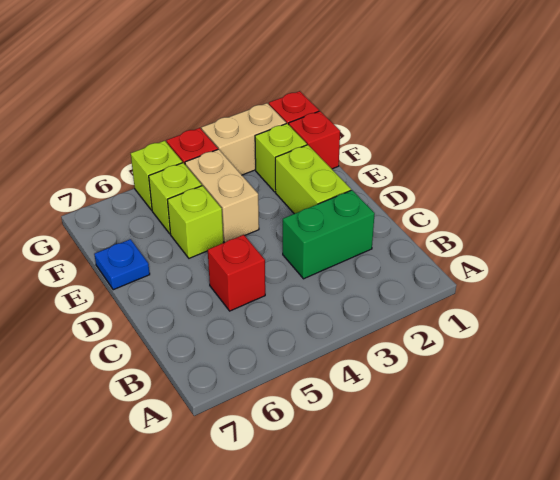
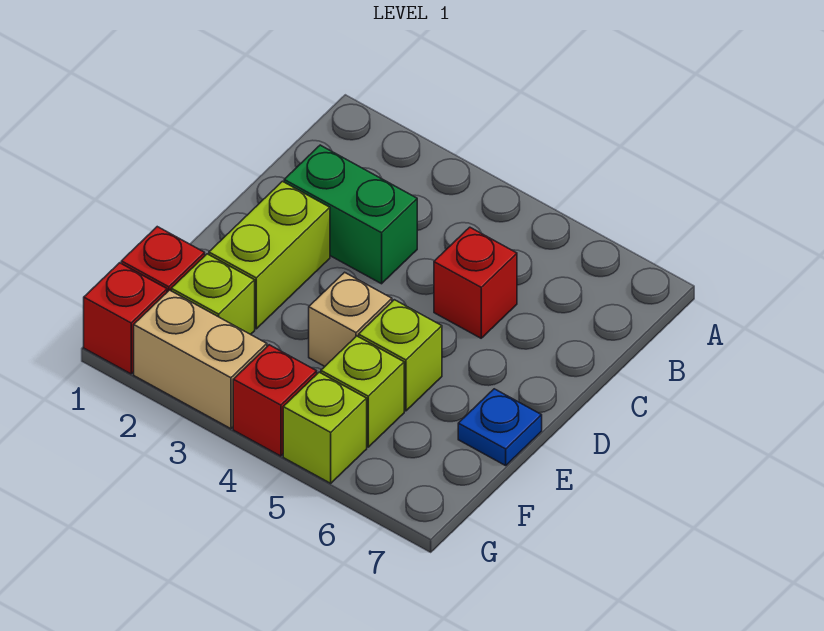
tan brick E4:F4 level 1 -> tan brick E4 level 1

